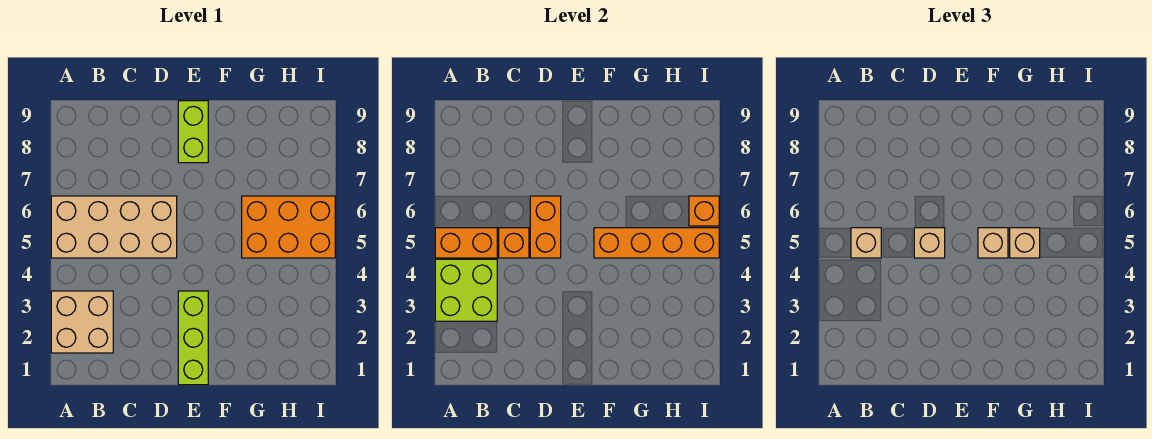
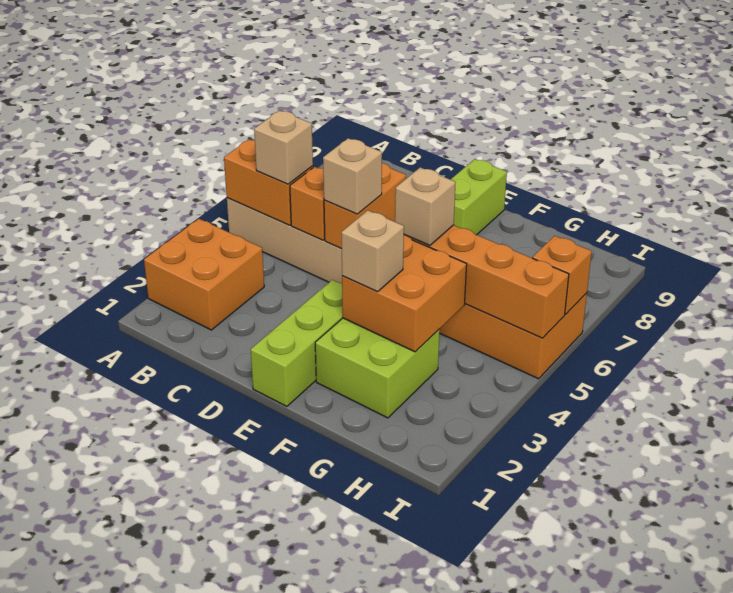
tan brick A2:B3 level 1 -> orange brick A2:B3 level 1
lime brick A3:B4 level 2 -> lime brick F2:G3 level 1
none -> orange brick F3:G4 level 2
tan brick G5 level 3 -> tan brick F3 level 3

